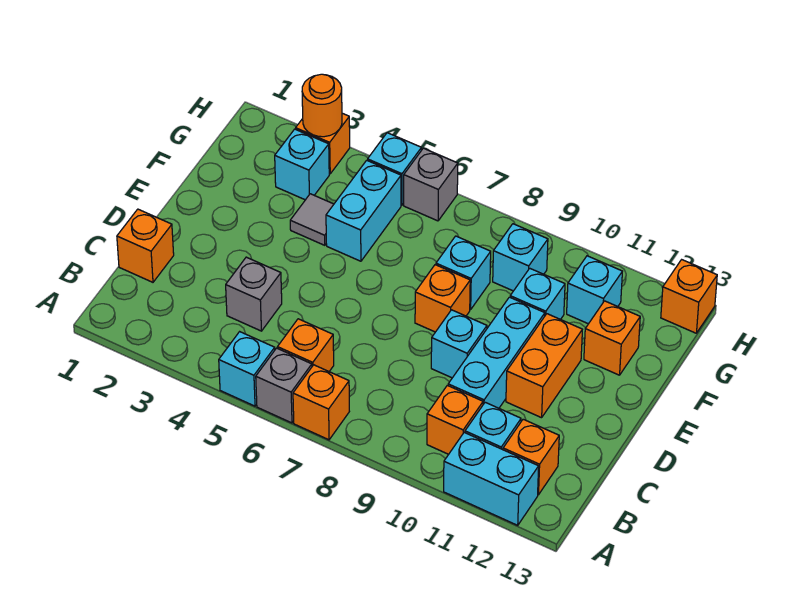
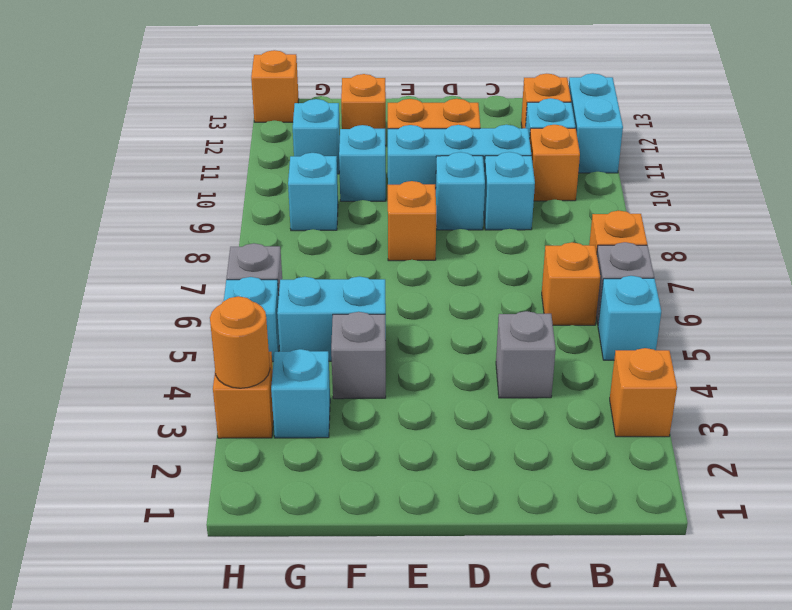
orange brick C1 level 1 -> orange brick A3 level 1
grey tile F4 level 1 -> grey brick F4 level 1
cyan brick F8 level 1 -> cyan brick C9 level 1

